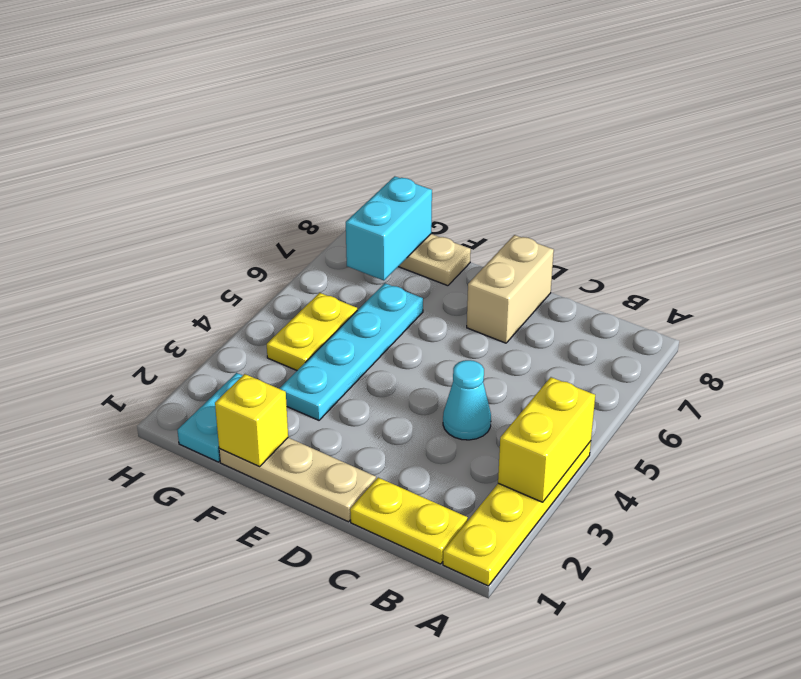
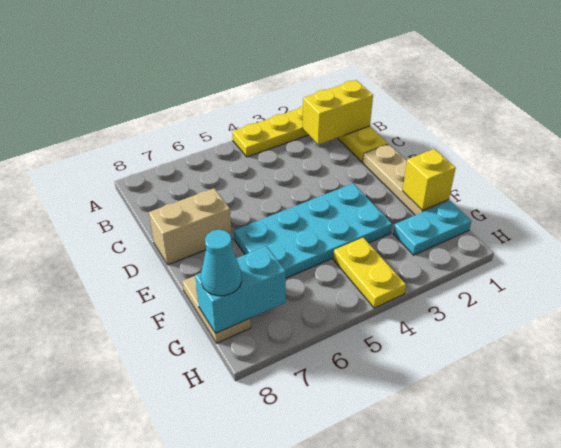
yellow brick A3:A4 level 2 -> yellow brick B1:B2 level 2
cyan cone C4 level 1 -> cyan cone G8 level 3
cyan plate F3:F6 level 1 -> cyan plate E3:F6 level 1
yellow plate G4:G5 level 1 -> yellow plate G4:H4 level 1

